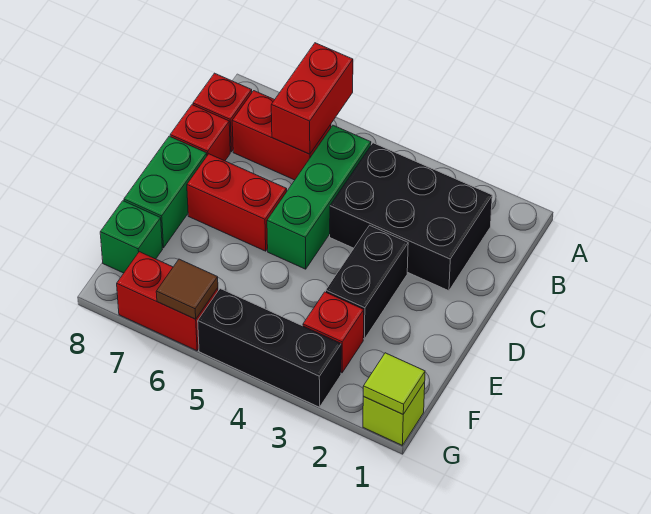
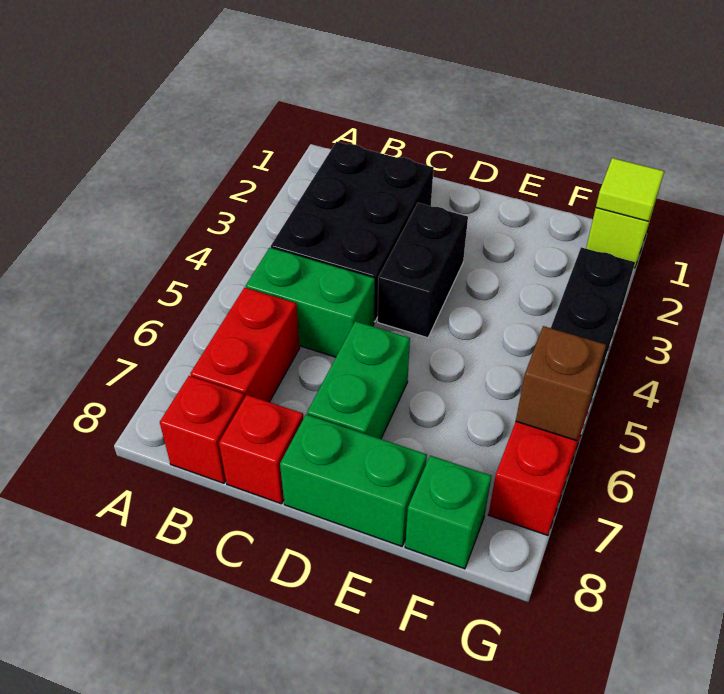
red brick A6:B6 level 2 -> none
green brick B5:D5 level 1 -> green brick B5:C5 level 1
black brick D3:E3 level 1 -> black brick D3:D4 level 1
red brick D6:D7 level 1 -> green brick D6:D7 level 1
red brick F3 level 1 -> none
brown tile G6 level 2 -> brown brick G6 level 2

